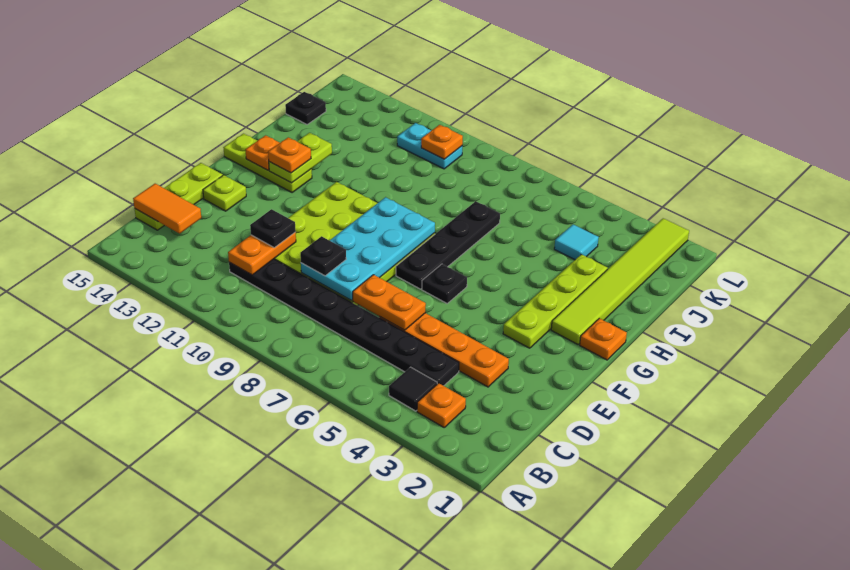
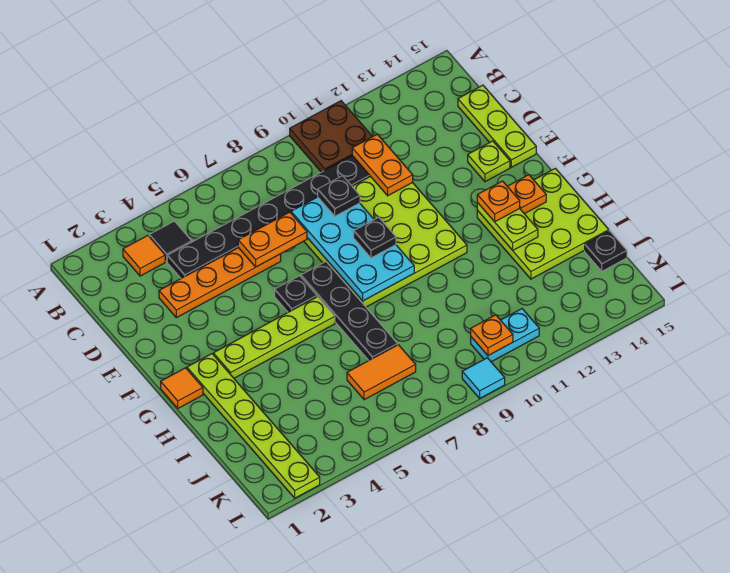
none -> brown plate A10:B11 level 1
orange plate B3 level 1 -> orange tile B3 level 1
orange tile C14:C15 level 2 -> orange tile J6:J7 level 1
black plate D11 level 3 -> black plate F9 level 3
lime plate F3:I3 level 1 -> lime plate G3:G6 level 1
orange plate G1 level 1 -> orange tile G1 level 1
lime tile G2:L2 level 1 -> lime plate G2:L2 level 1
lime plate G13:G15 level 1 -> lime plate G13:I15 level 1
cyan tile J4 level 1 -> cyan tile L9 level 1

